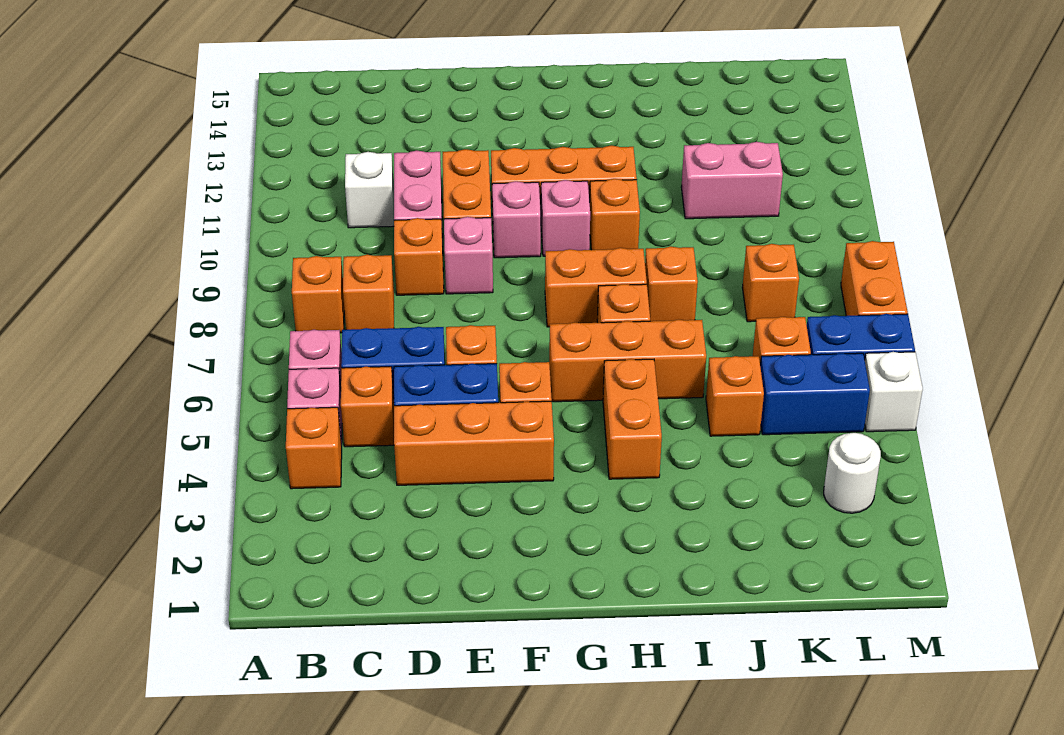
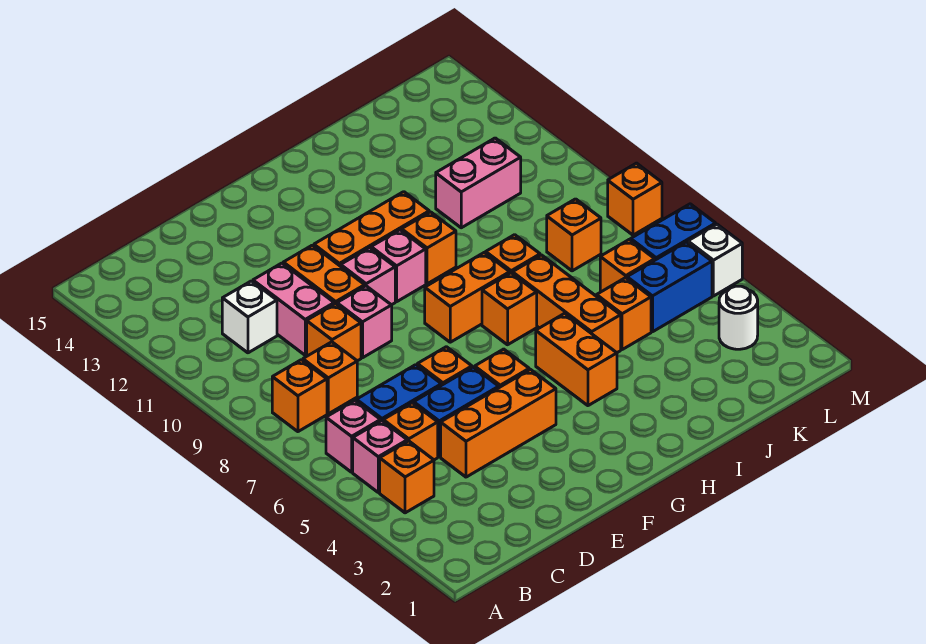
orange brick G6:I6 level 1 -> orange brick I5:I7 level 1
orange brick M7:M8 level 1 -> orange brick M8 level 1

